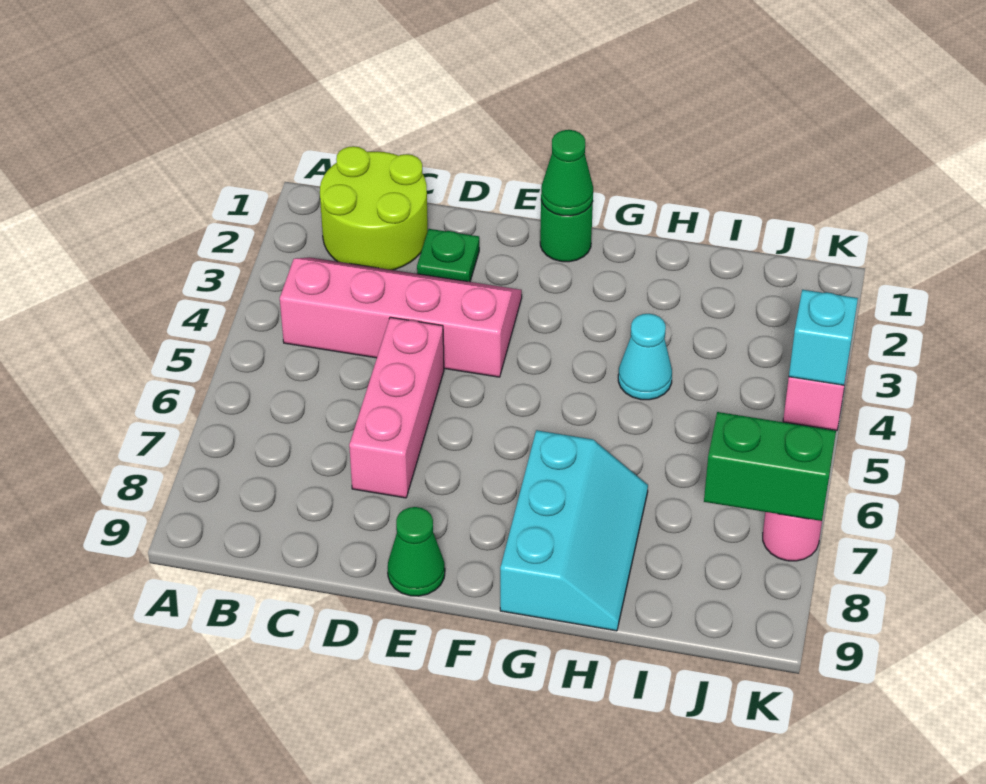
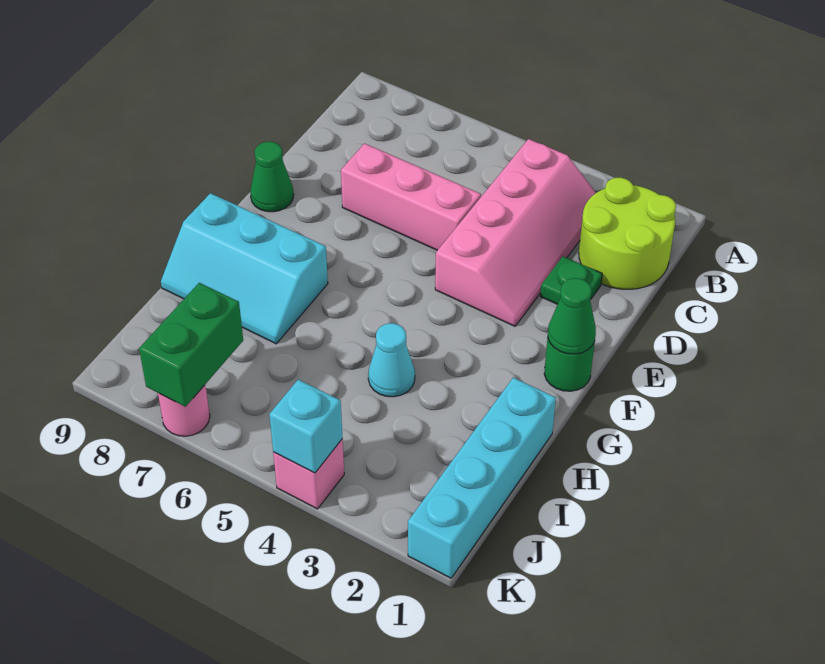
none -> cyan brick H1:K1 level 1

